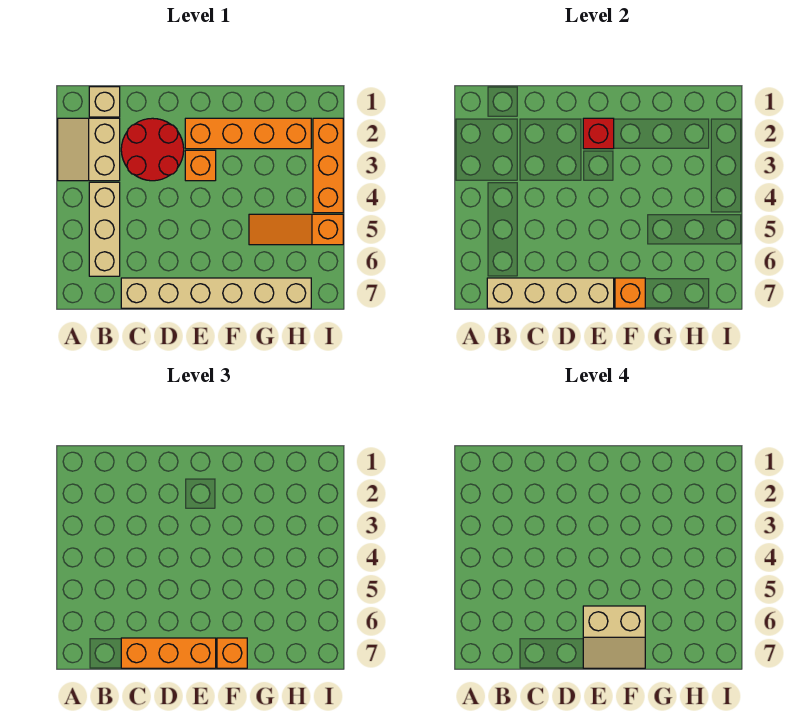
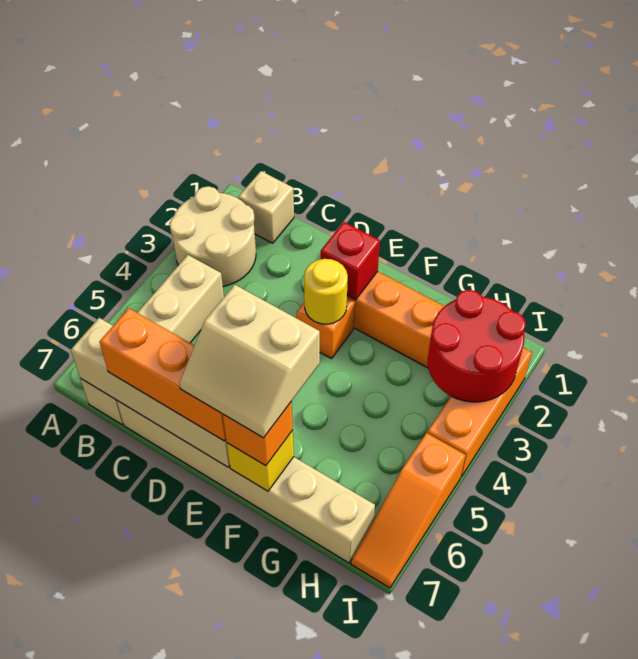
tan slope A2:B3 level 1 top B -> tan round brick A2:B3 level 1
tan brick B4:B6 level 1 -> tan brick B4:B7 level 1
red round brick C2:D3 level 1 -> red round brick H2:I3 level 2
none -> yellow round brick E3 level 2
orange brick F7 level 2 -> yellow brick F7 level 2
orange slope G5:I5 level 1 top I -> orange slope I5:I7 level 1 top 5

